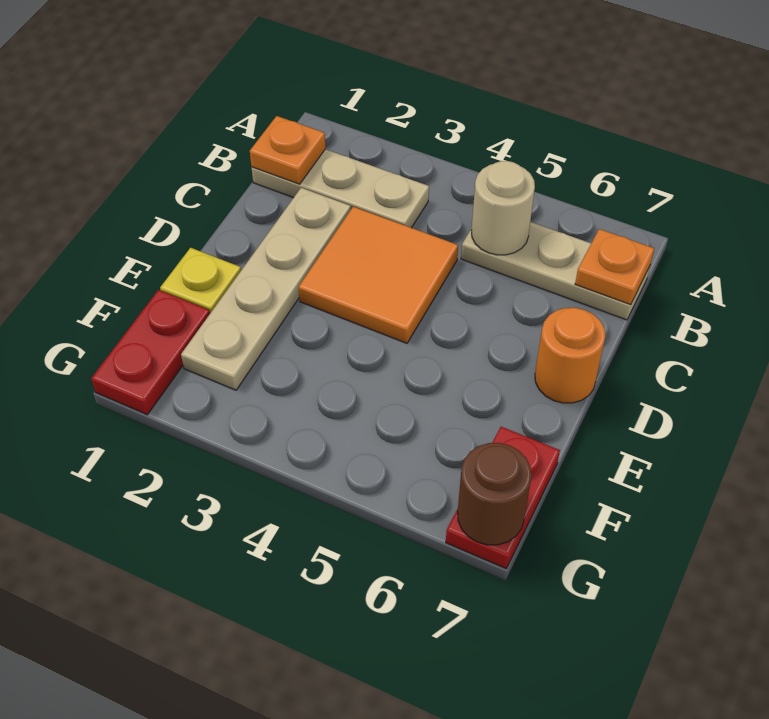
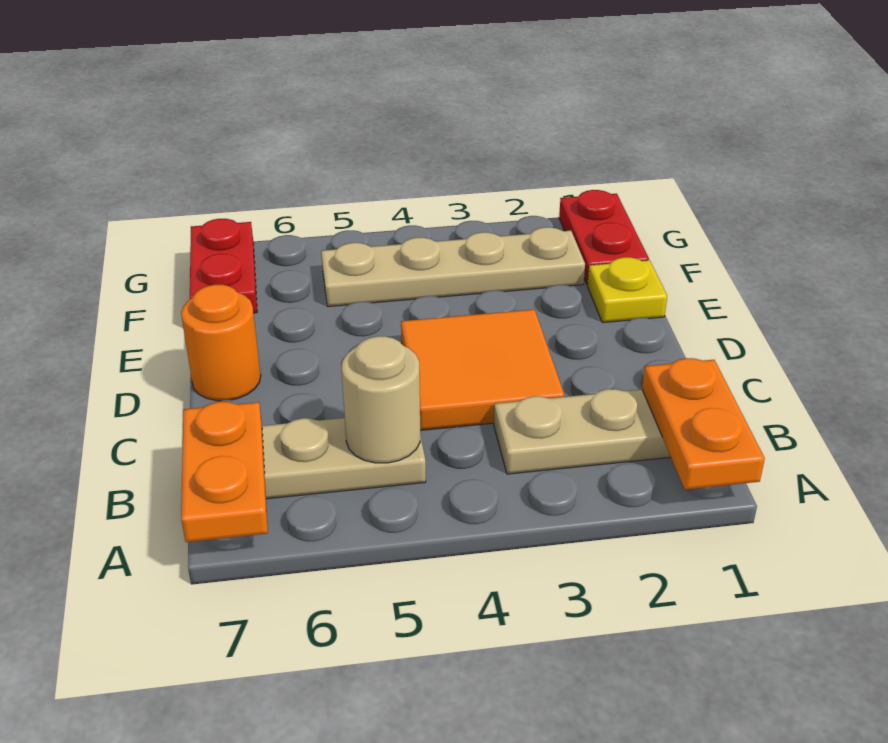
orange plate B1 level 2 -> orange plate A1:B1 level 2
orange plate B7 level 2 -> orange plate A7:B7 level 2
tan plate C2:F2 level 1 -> tan plate F2:F5 level 1
brown round brick G7 level 2 -> none

